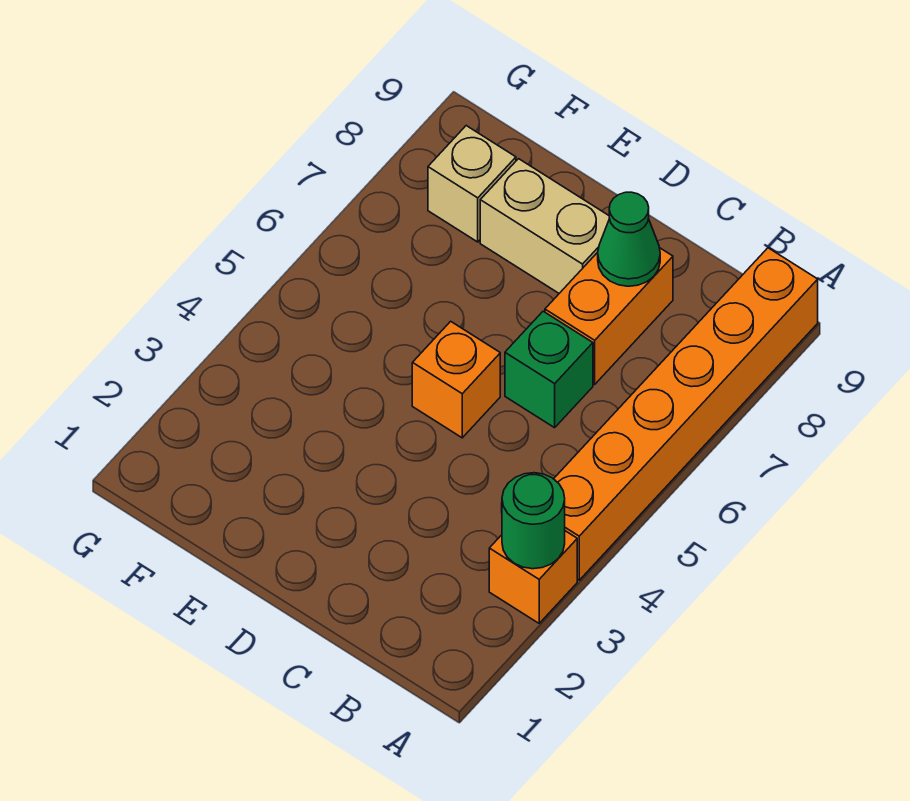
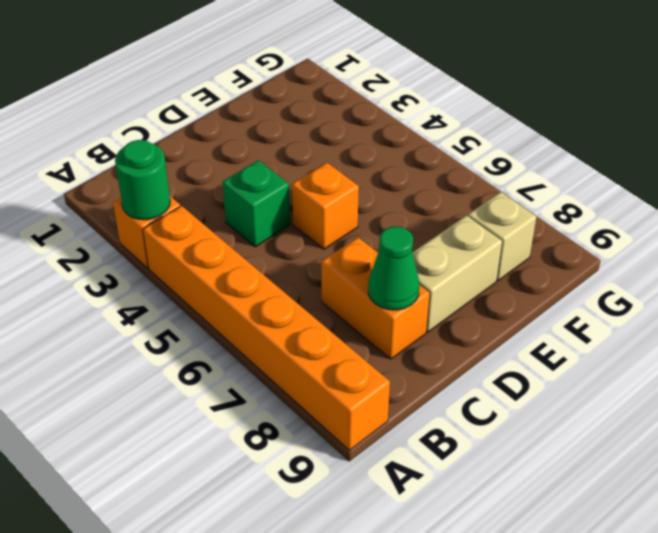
green brick C6 level 1 -> green brick C4 level 1

